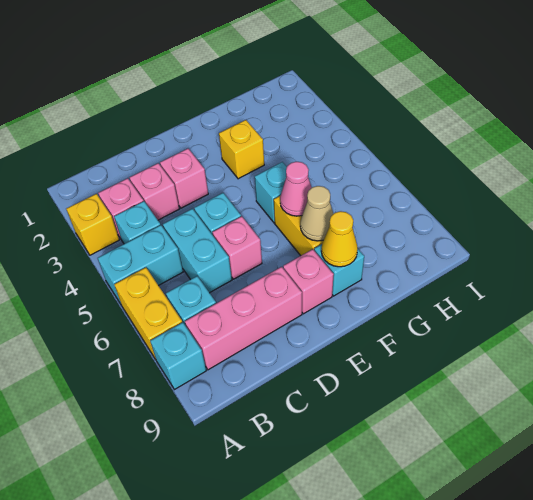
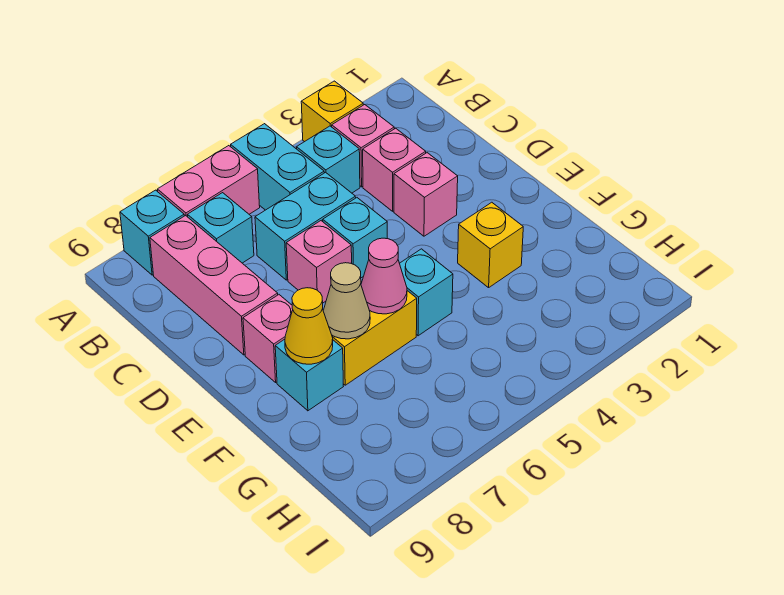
yellow brick A6:A7 level 1 -> pink brick A6:A7 level 1

